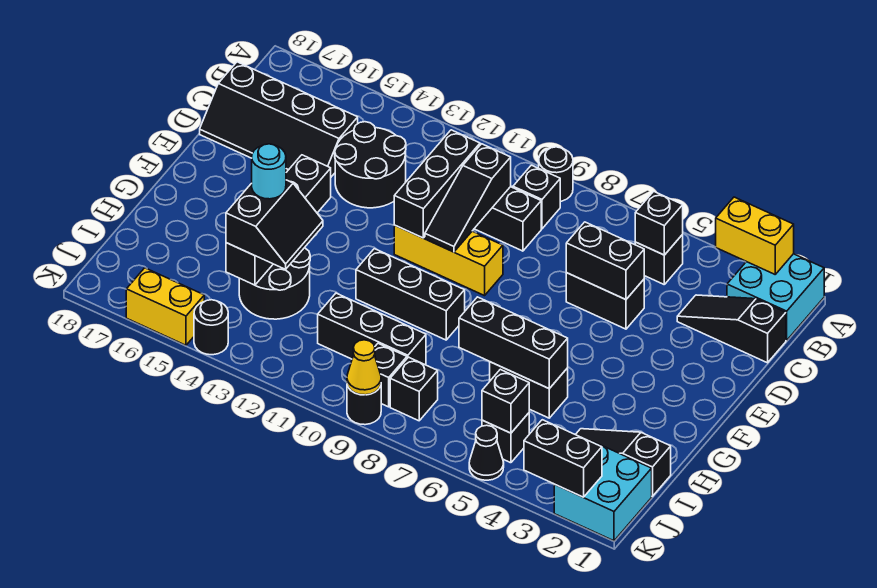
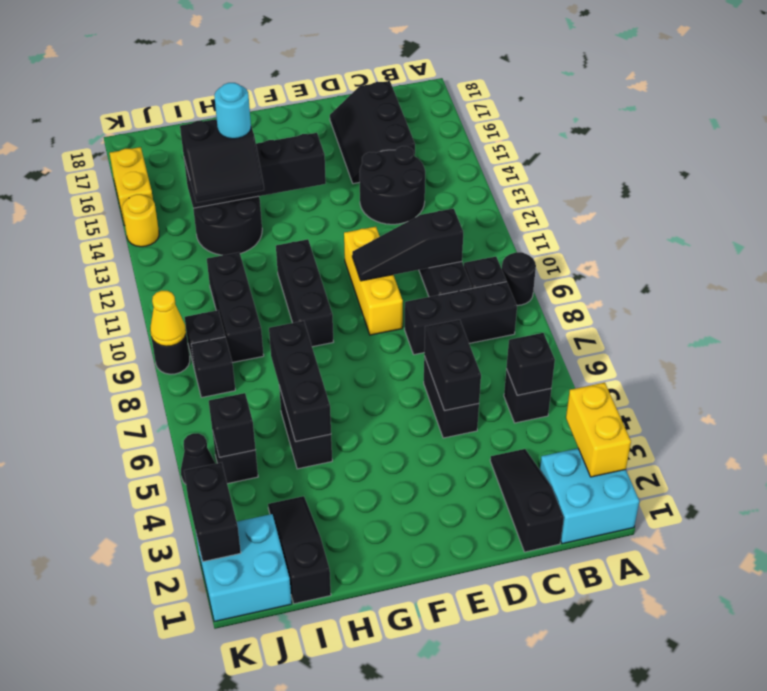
black brick C11:E11 level 2 -> black brick B8:D8 level 1
black slope C15:D18 level 1 top C -> black slope C15:D17 level 1 top C
black round brick K14 level 1 -> yellow round brick K14 level 1

